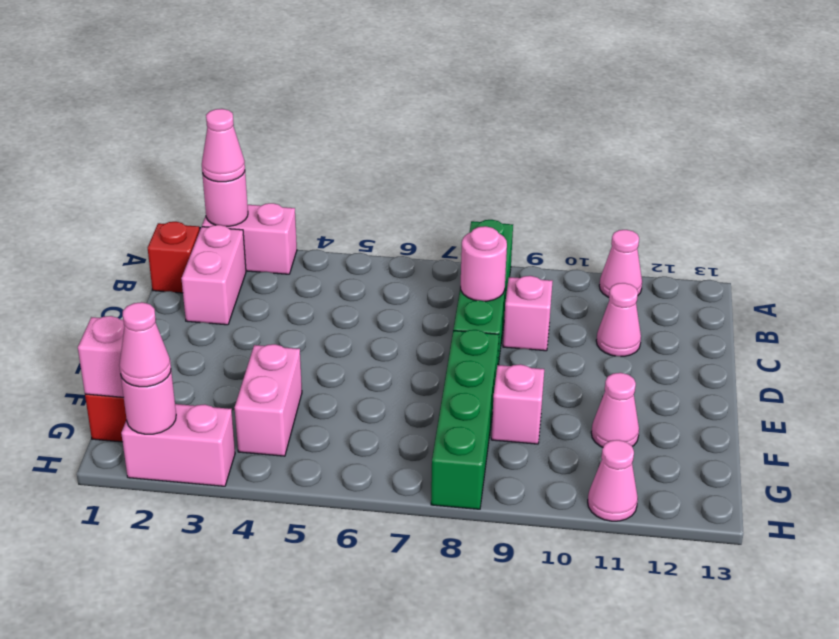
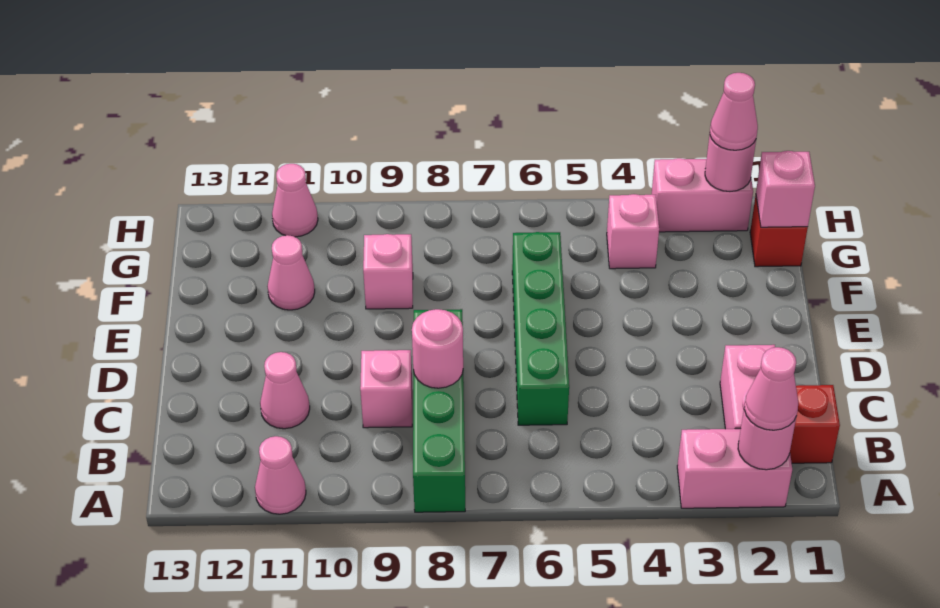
green brick E8:H8 level 1 -> green brick C6:F6 level 1
pink brick F4:G4 level 1 -> pink brick G4 level 1

